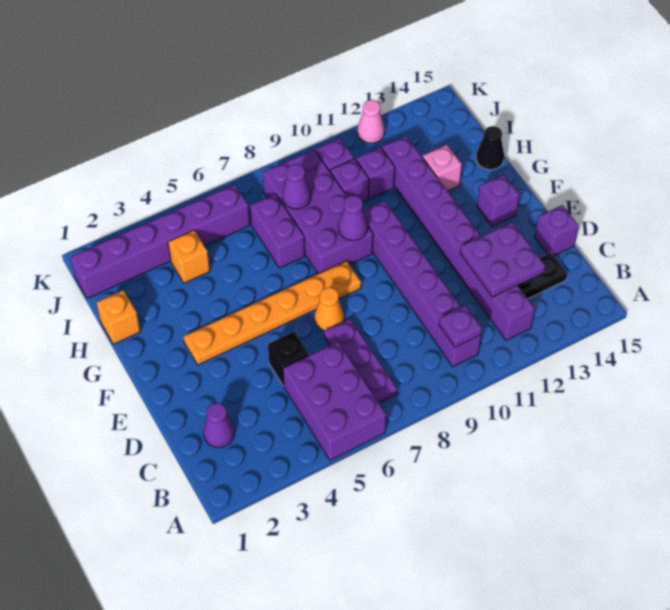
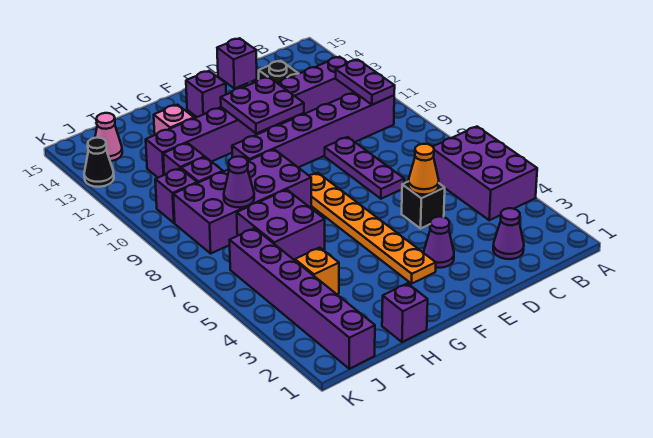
purple brick A5:C6 level 1 -> purple brick A4:B6 level 1
purple plate B7:D7 level 1 -> purple plate D7:D9 level 1
purple plate B10 level 2 -> purple plate B10:B11 level 2
purple plate C12:D13 level 2 -> purple plate E11:F12 level 2
orange cone E7 level 1 -> orange cone D5 level 2
purple cone G9 level 2 -> purple cone E3 level 1
orange brick H1 level 1 -> purple brick H1 level 1
purple brick H7:I7 level 1 -> purple brick H6:I7 level 1
black cone H15 level 1 -> black cone K13 level 1
pink cone K12 level 1 -> pink cone J14 level 1

